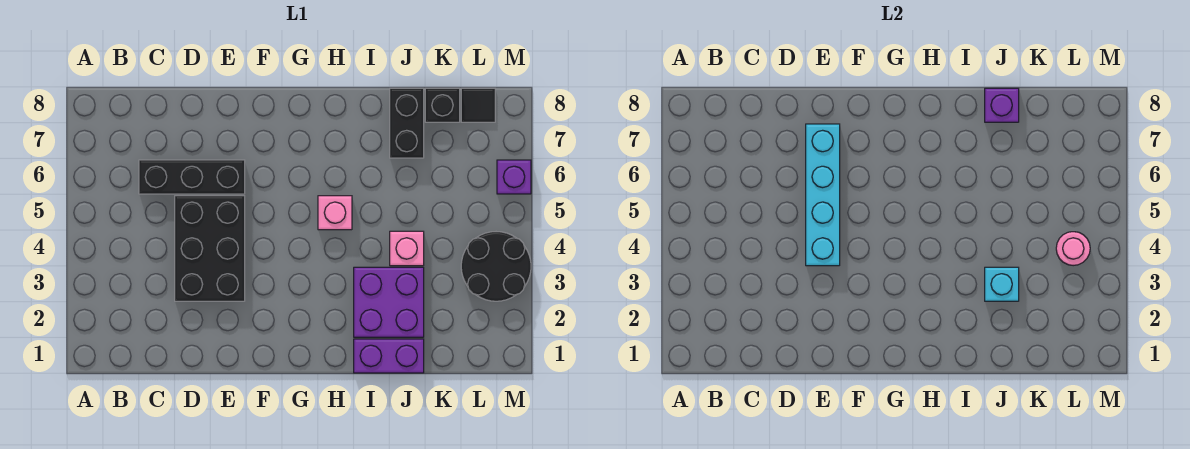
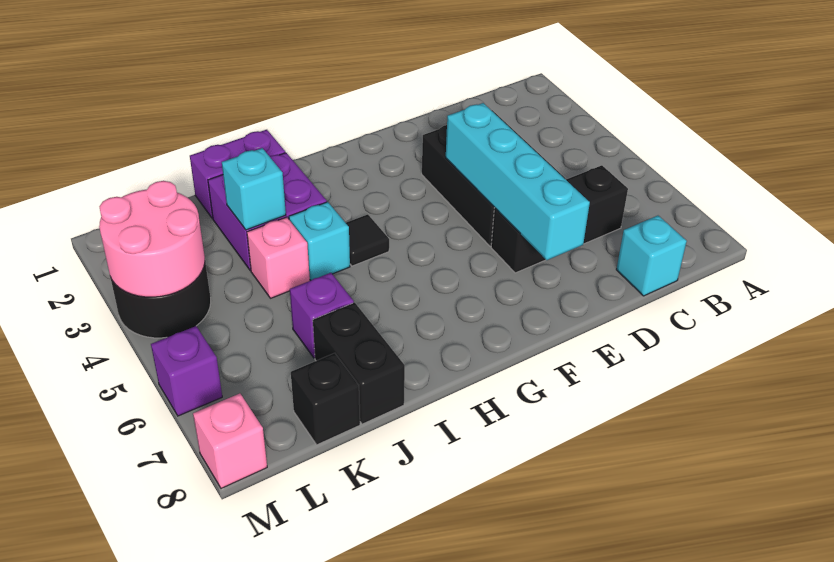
none -> cyan brick C8 level 1
pink brick H5 level 1 -> pink brick M8 level 1
none -> cyan brick I4 level 1
purple brick J8 level 2 -> purple brick J6 level 1
pink round brick L4 level 2 -> pink round brick L3:M4 level 2
black tile L8 level 1 -> black tile H4 level 1

